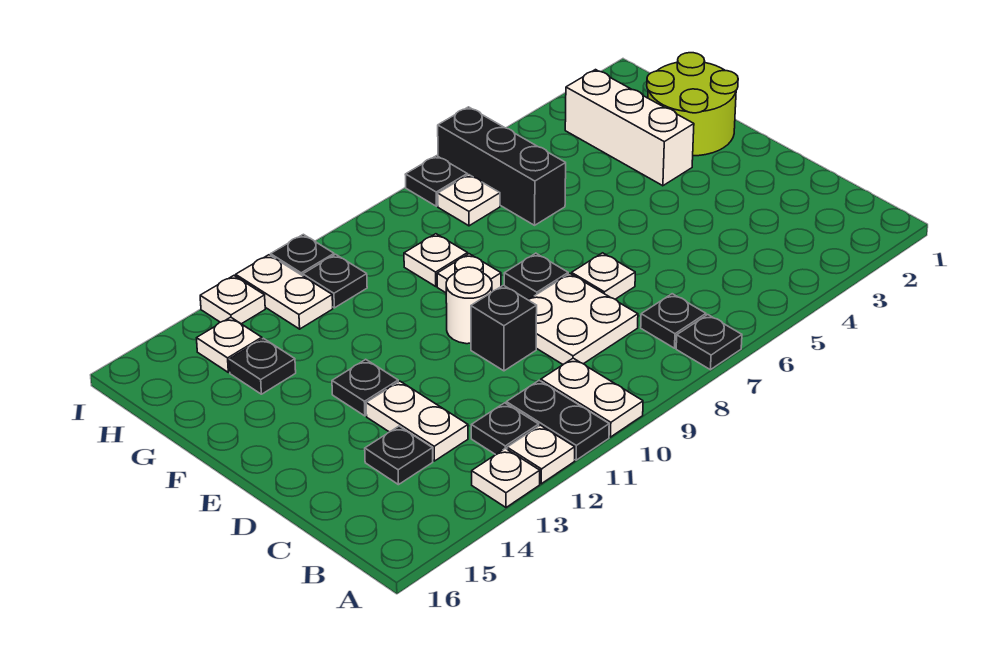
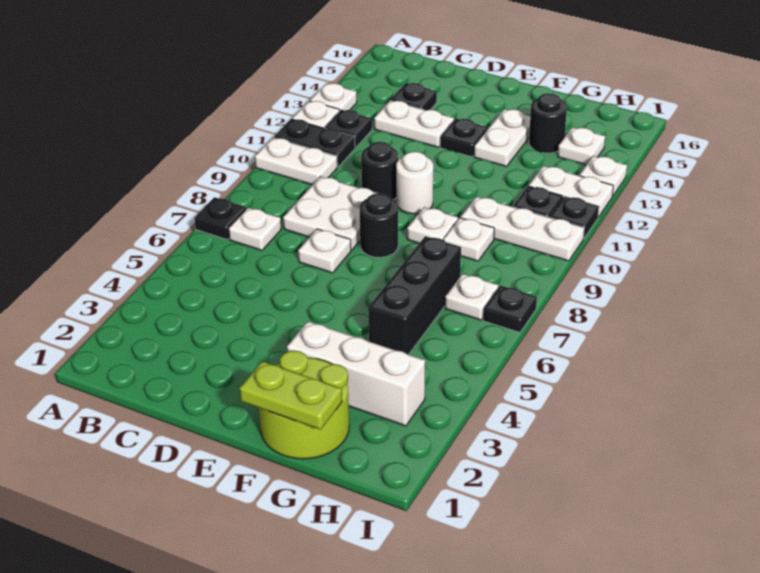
black plate B7 level 1 -> white plate B7 level 1
black brick D10 level 1 -> black round brick D10 level 1
black plate E8 level 1 -> black round brick E8 level 1
none -> lime plate F1:G1 level 2
none -> white plate F13:F14 level 1
black brick G6:I6 level 1 -> black brick G5:G7 level 1
none -> white plate G10:I10 level 1
black plate G14 level 1 -> black round brick G14 level 1

